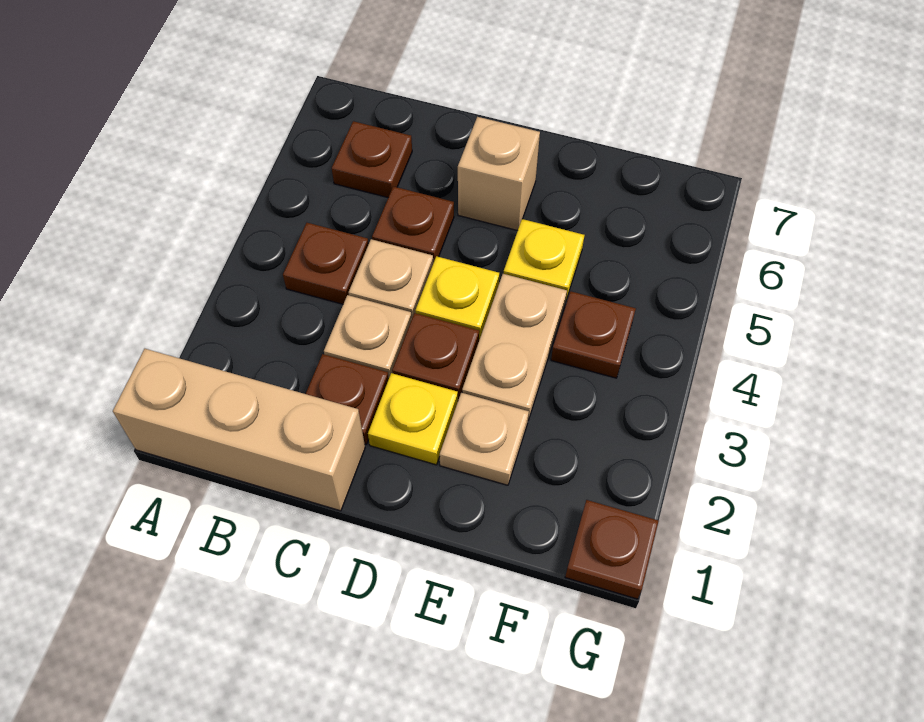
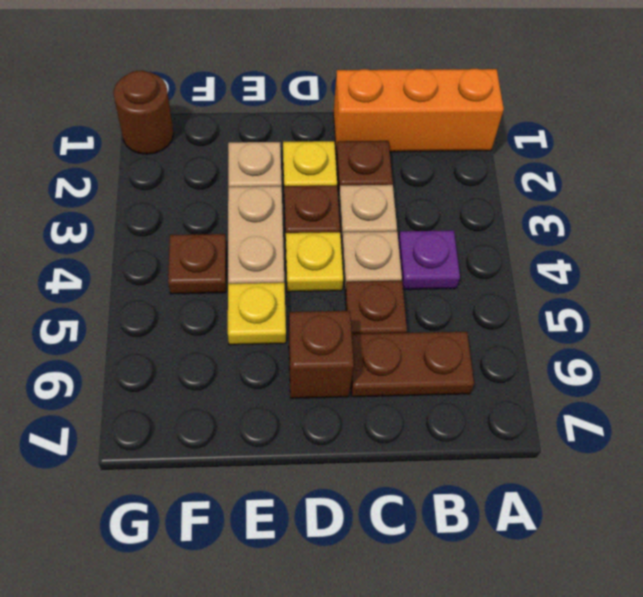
tan brick A1:C1 level 1 -> orange brick A1:C1 level 1
brown plate B4 level 1 -> purple plate B4 level 1
brown plate B6 level 1 -> brown plate B6:C6 level 1
tan brick D6 level 1 -> brown brick D6 level 1
brown plate G1 level 1 -> brown round brick G1 level 1

